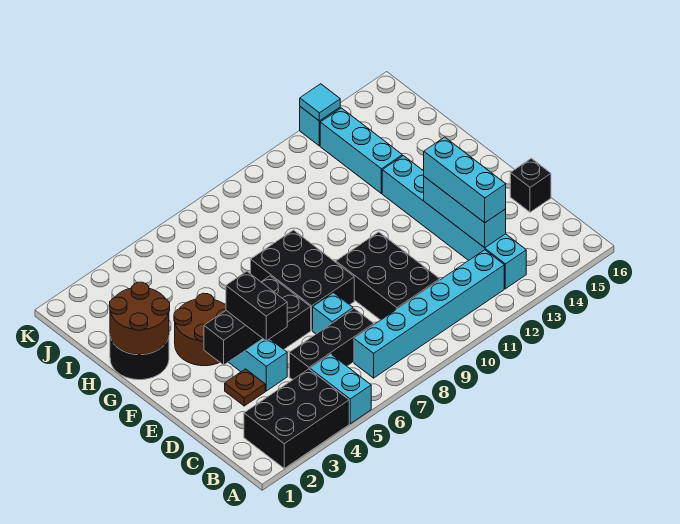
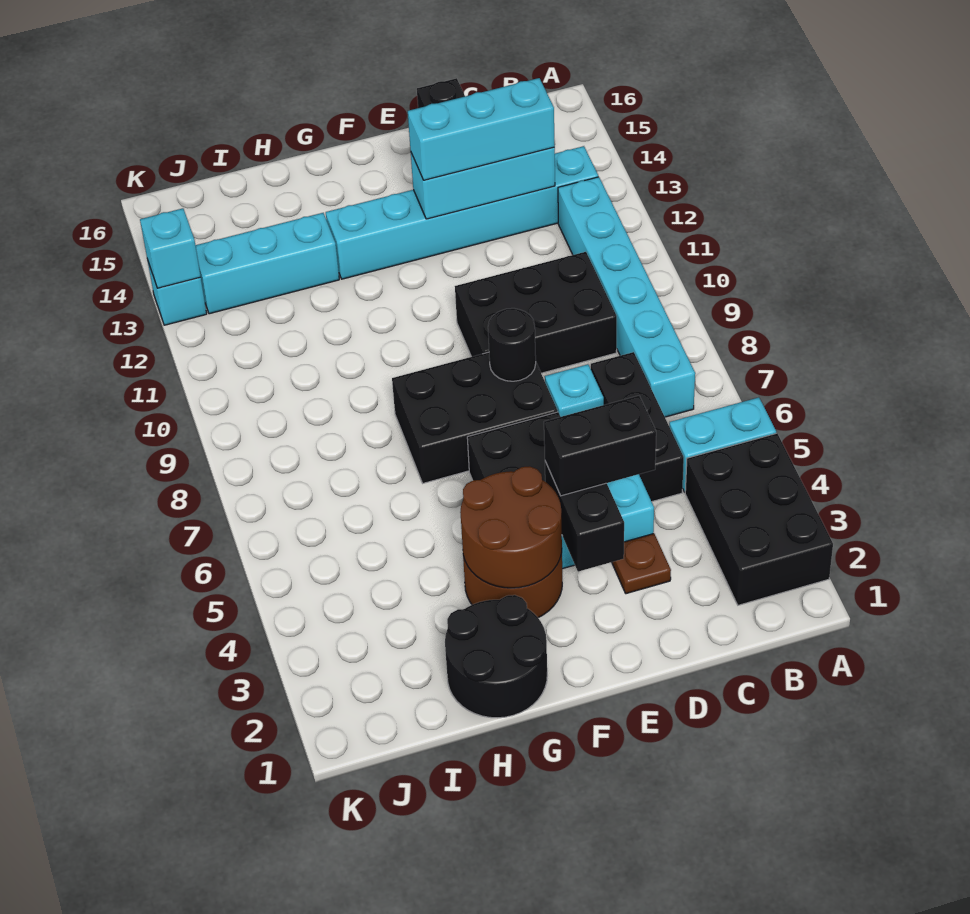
none -> black round brick E8 level 2
brown round brick G1:H2 level 2 -> brown round brick F3:G4 level 2
cyan tile K13 level 2 -> cyan brick K13 level 2

